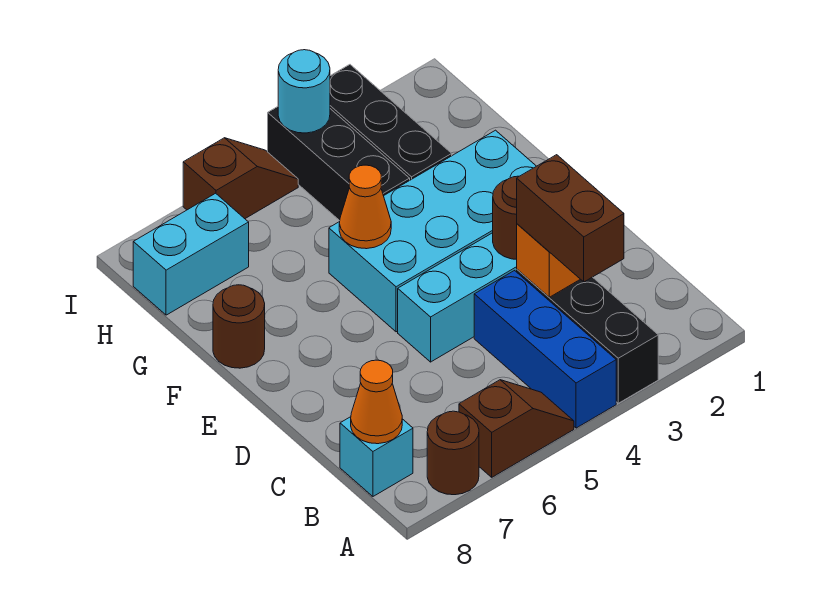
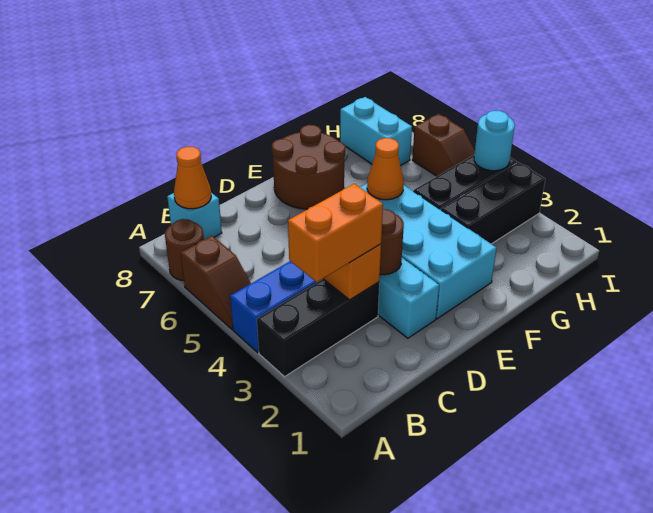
brown brick B3:C3 level 3 -> orange brick B3:C3 level 3
brown round brick F8 level 1 -> brown round brick E7:F8 level 1

